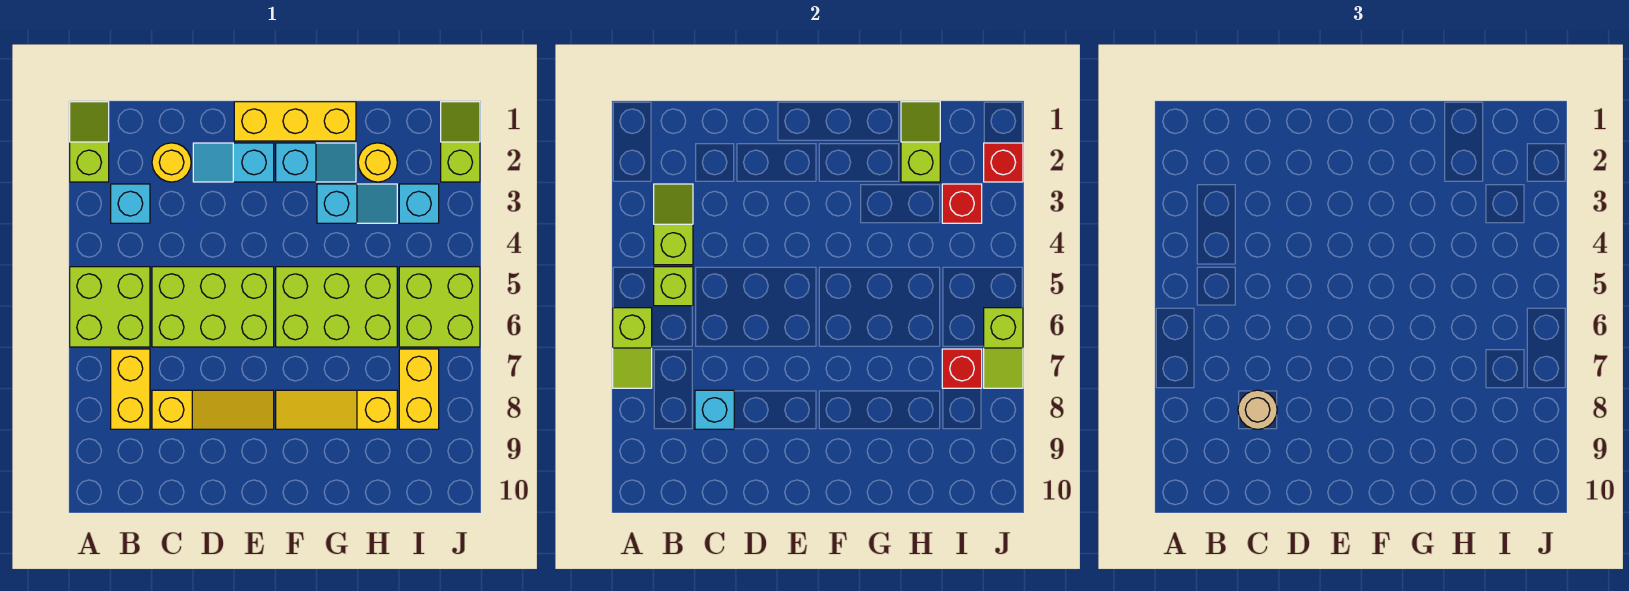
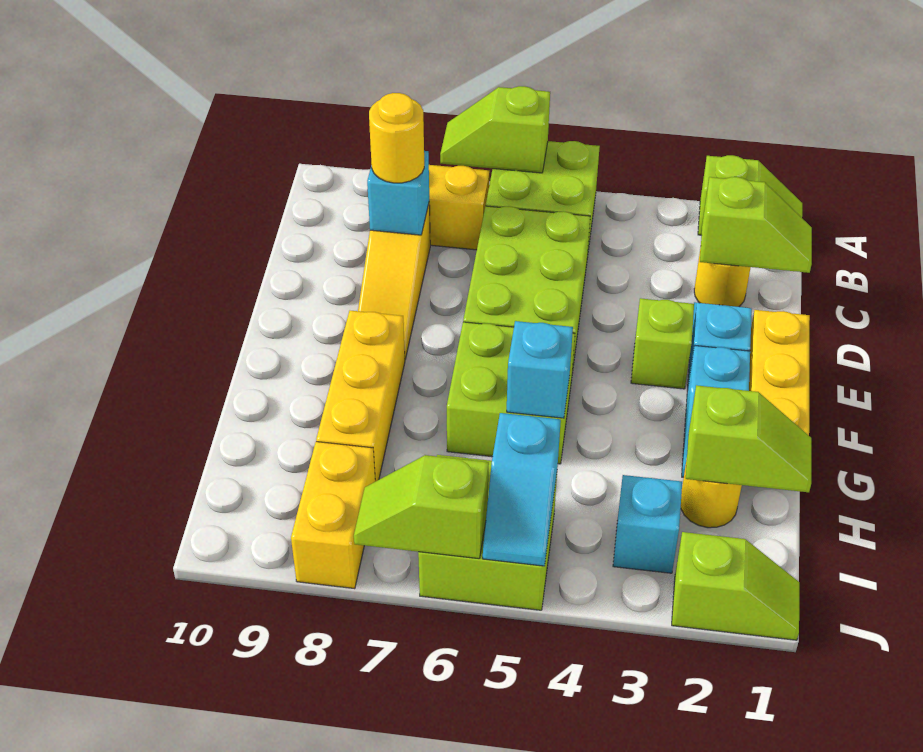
cyan brick B3 level 1 -> cyan brick G5 level 2
lime slope B3:B4 level 2 top 4 -> lime slope C1:C2 level 2 top 2
lime brick B5 level 2 -> lime brick E3 level 1
tan round brick C8 level 3 -> yellow round brick C8 level 3
lime brick F5:H6 level 1 -> lime brick F5:G6 level 1
yellow slope F8:H8 level 1 top H -> yellow brick F8:H8 level 1
cyan slope G3:H3 level 1 top G -> cyan slope I5:J5 level 2 top I
red brick I3 level 2 -> none
yellow brick I7:I8 level 1 -> yellow brick I8:J8 level 1
red brick I7 level 2 -> none
red brick J2 level 2 -> none

